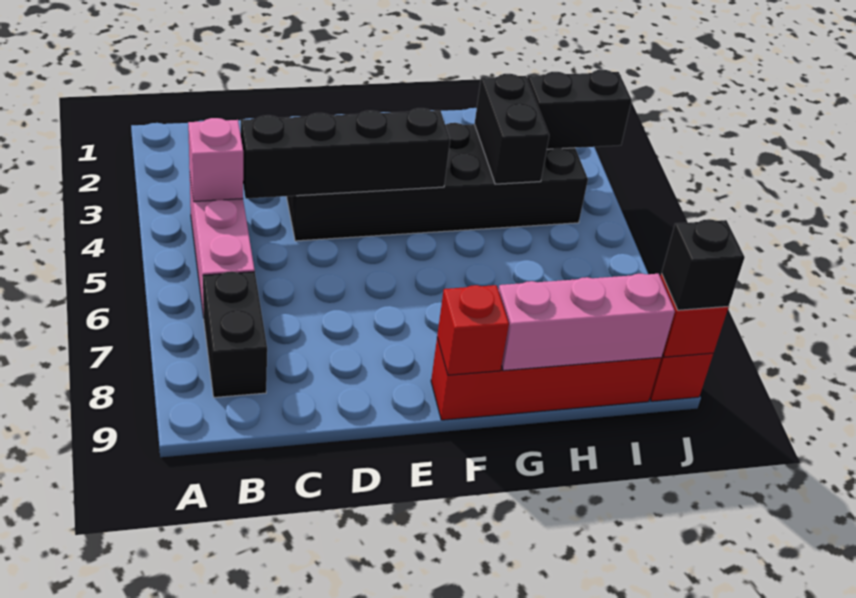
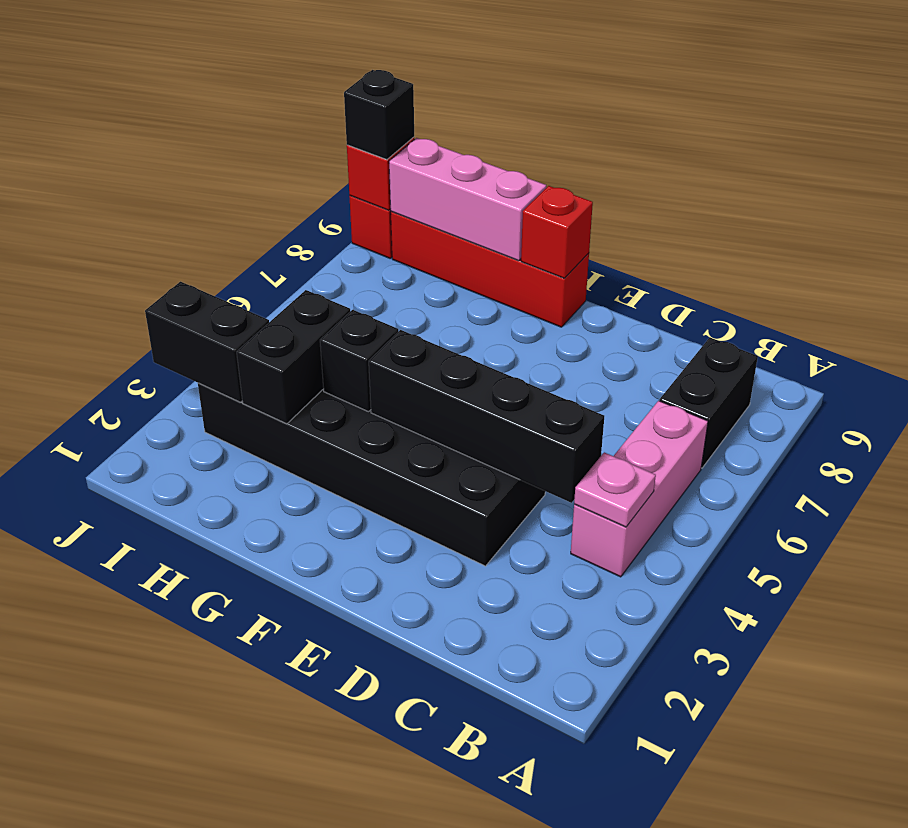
pink brick B4 level 2 -> pink plate B4 level 2
none -> black brick G4 level 2

